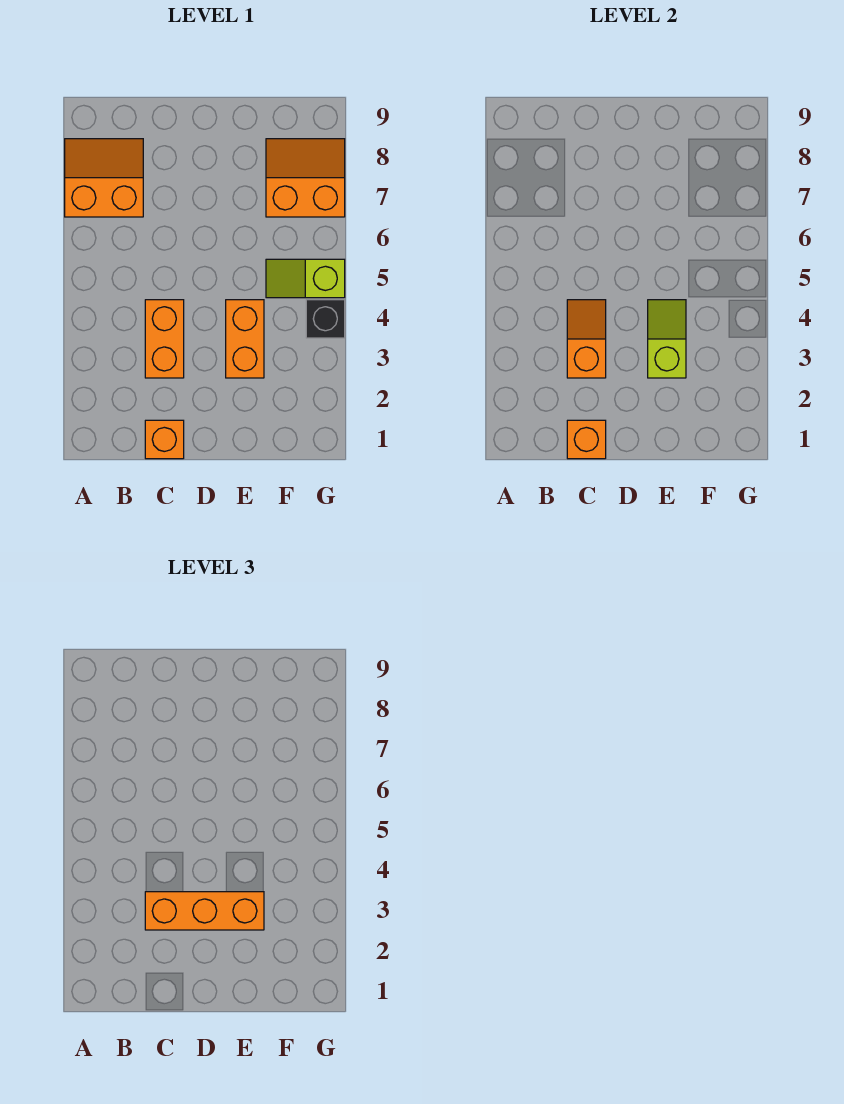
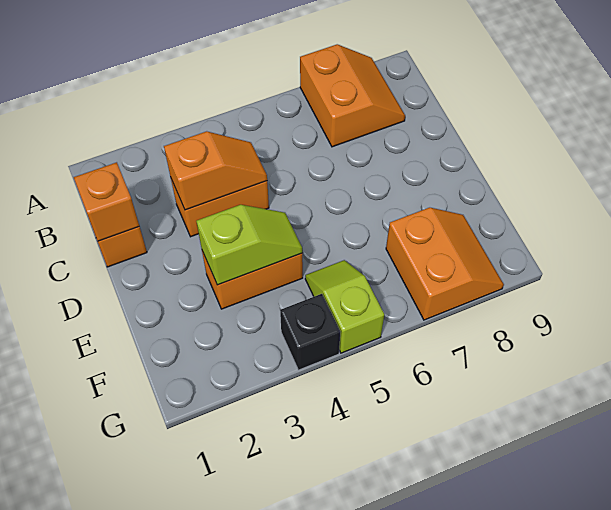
orange brick C3:E3 level 3 -> none

